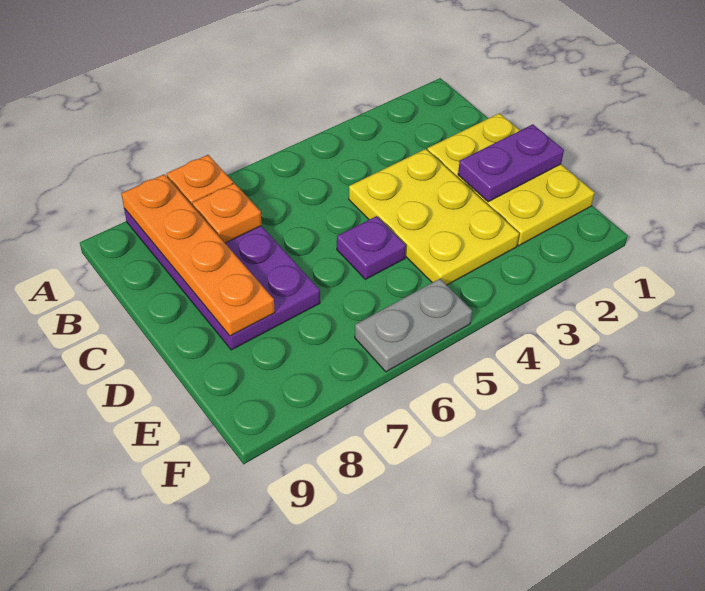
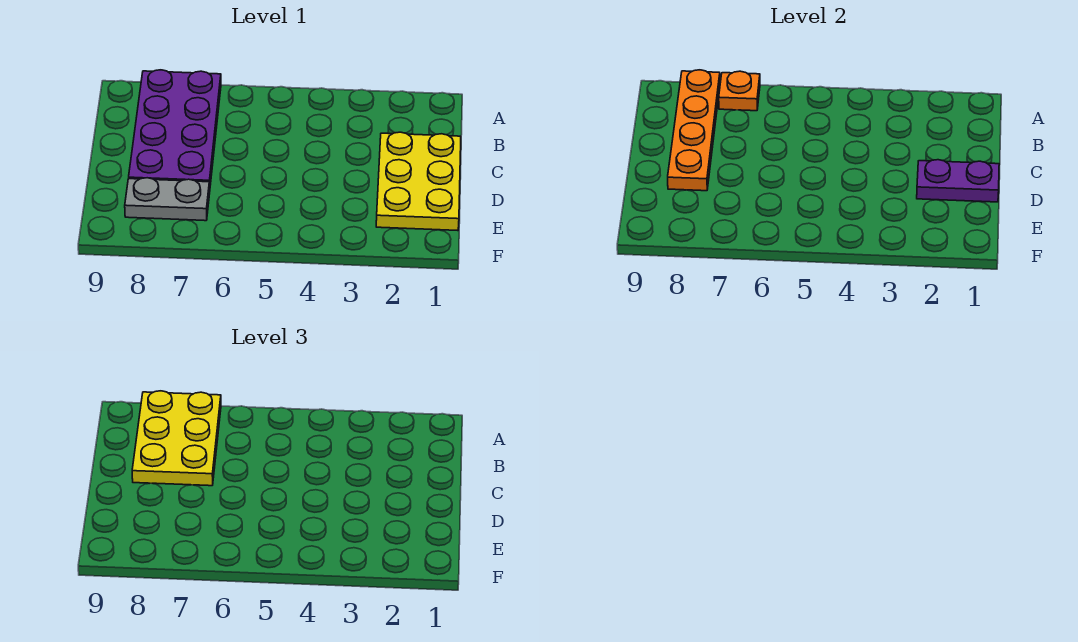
orange plate B7 level 2 -> none
yellow plate C3:E4 level 1 -> yellow plate A7:C8 level 3
purple plate D5 level 1 -> none
grey plate F5:F6 level 1 -> grey plate E7:E8 level 1

